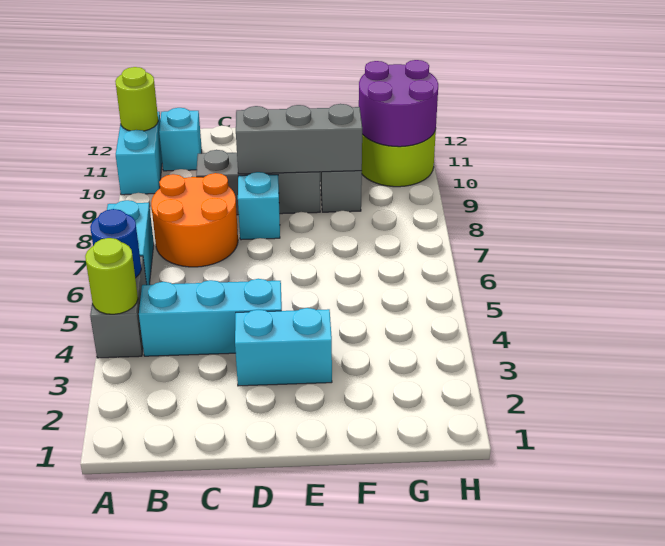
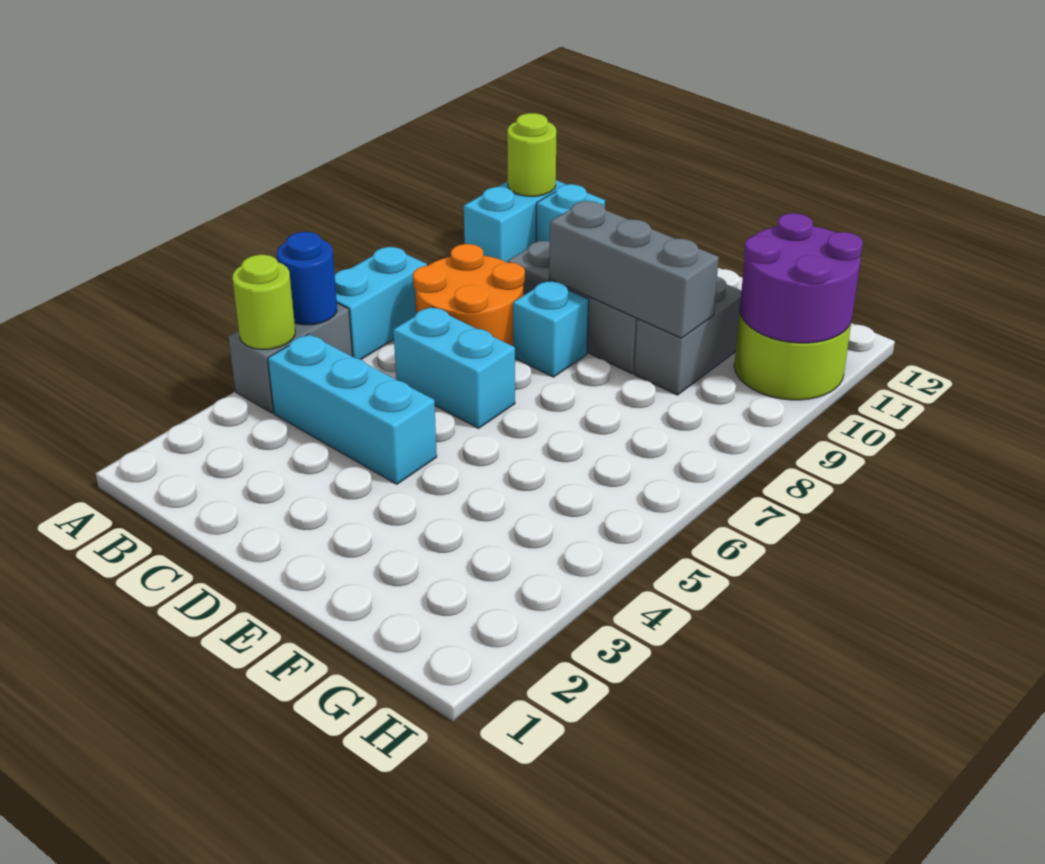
cyan brick D3:E3 level 1 -> cyan brick C6:D6 level 1

